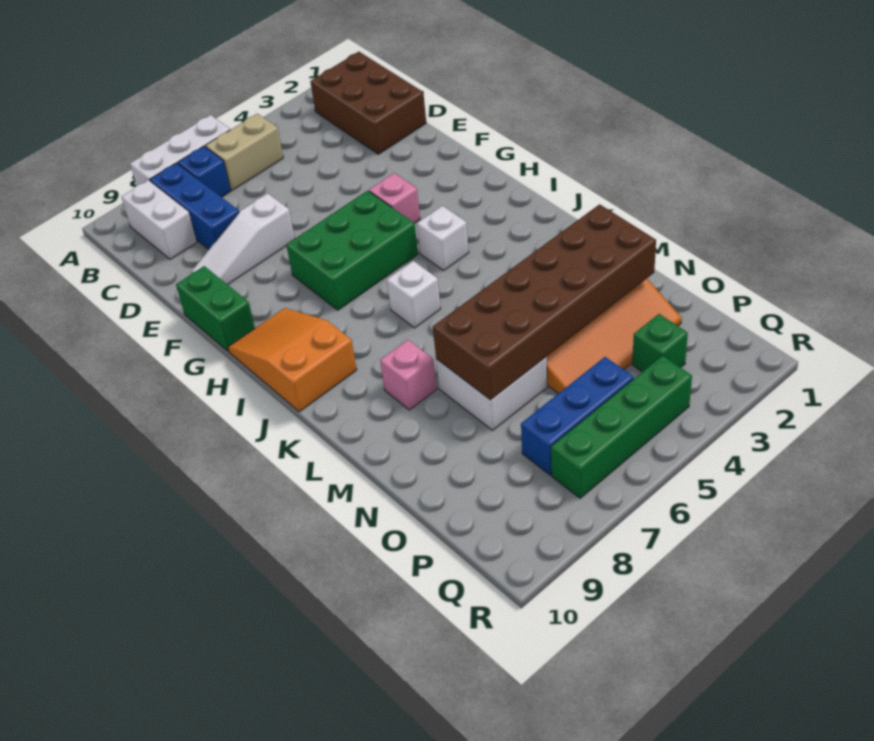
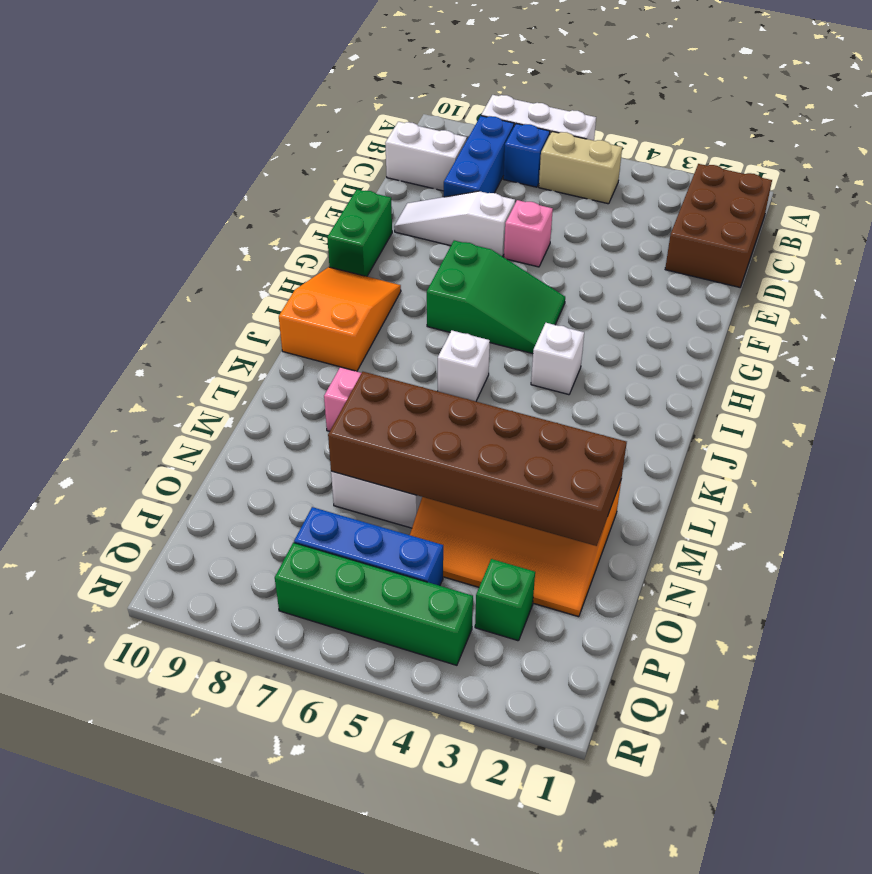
white brick B9:C9 level 1 -> white brick C9:C10 level 1
pink brick G4 level 1 -> pink brick E6 level 1
green brick G5:H7 level 1 -> green slope G5:H7 level 1 top 7

